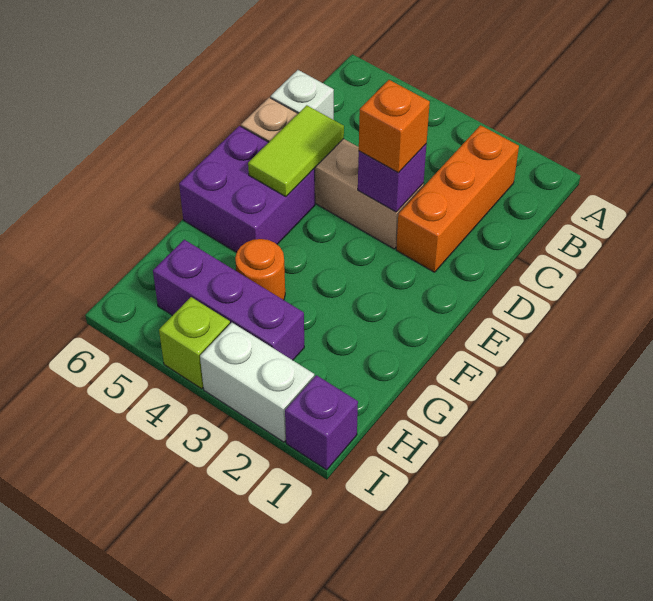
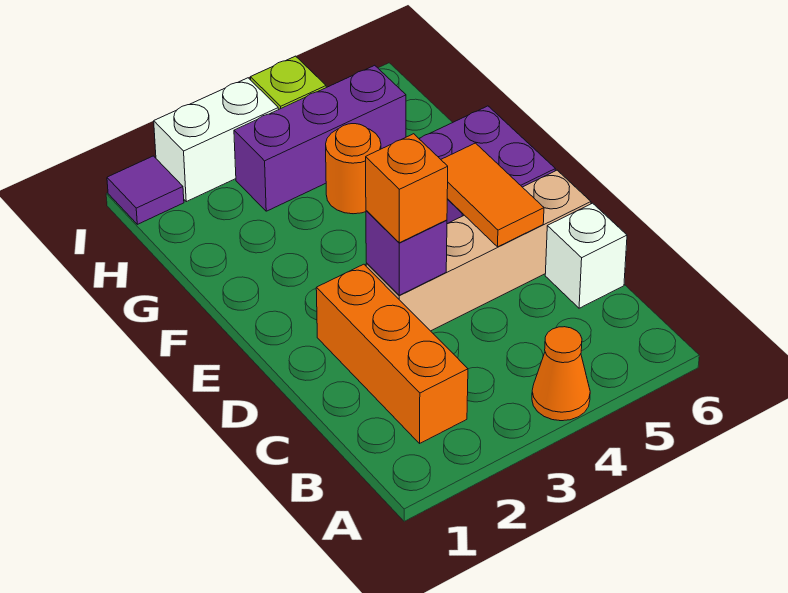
none -> orange cone A4 level 1
lime tile D5:E5 level 2 -> orange tile D5:E5 level 2
purple brick I1 level 1 -> purple tile I1 level 1

